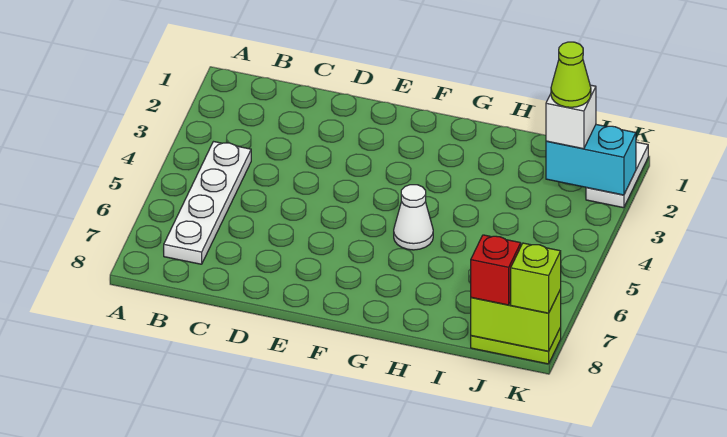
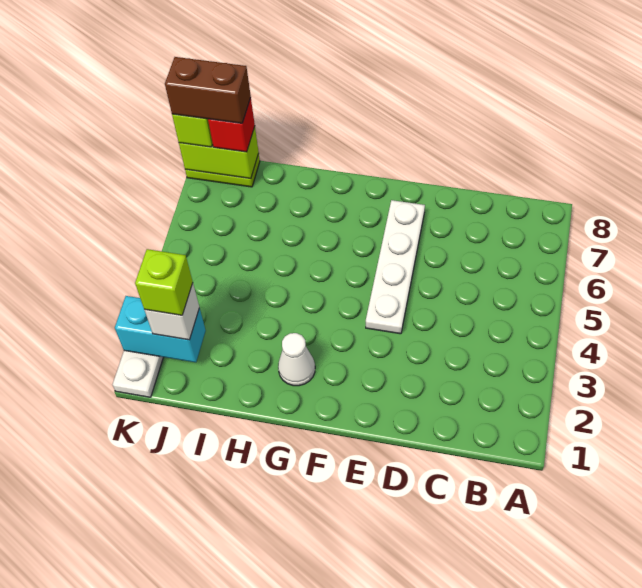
white plate B4:B7 level 1 -> white plate E4:E7 level 1
white cone G5 level 1 -> white cone G2 level 1
lime cone J2 level 4 -> lime brick J2 level 4
none -> brown brick J8:K8 level 4

